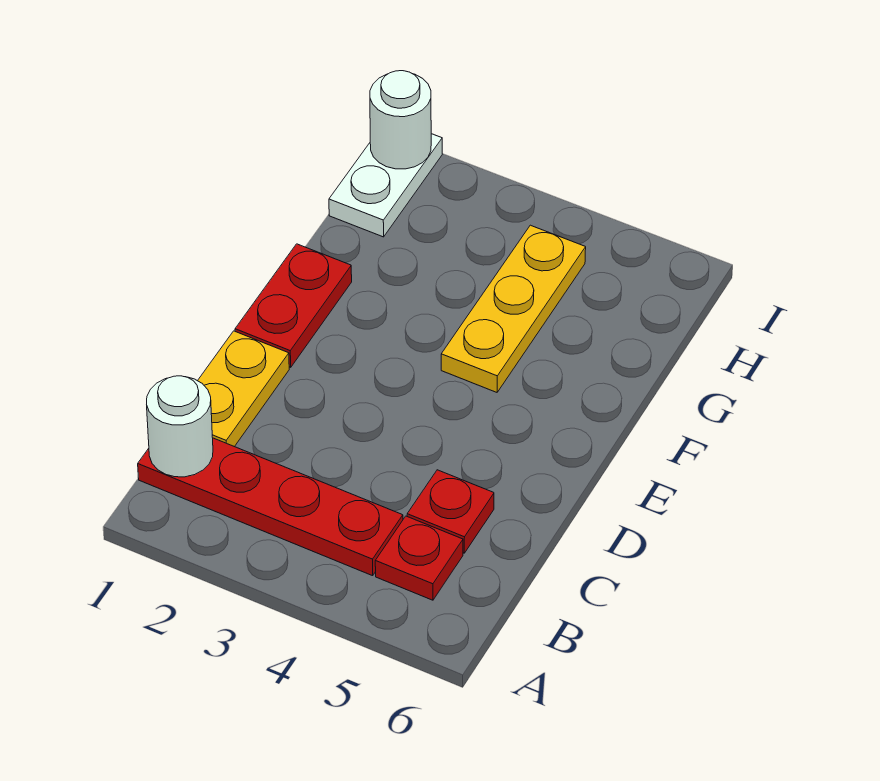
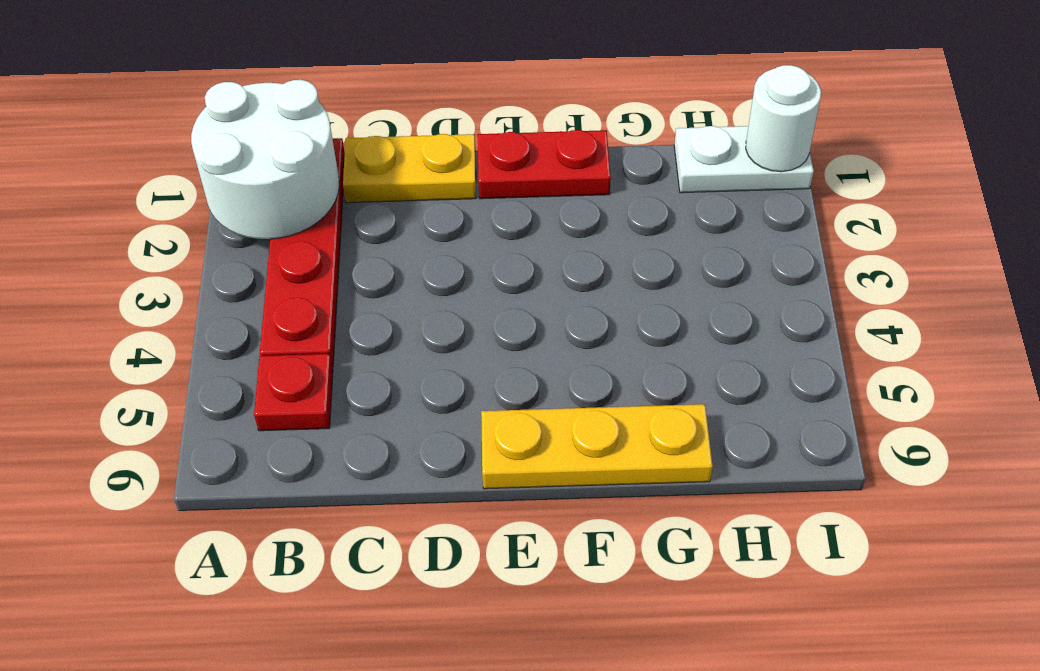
white round brick B1 level 2 -> white round brick A1:B2 level 2
red plate C5 level 1 -> none
yellow plate F4:H4 level 1 -> yellow plate E6:G6 level 1

